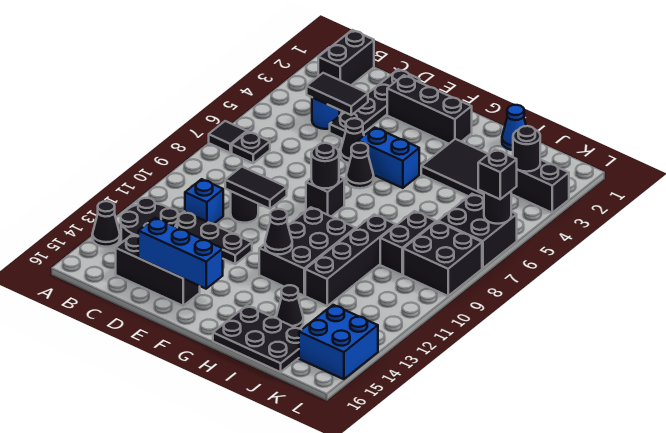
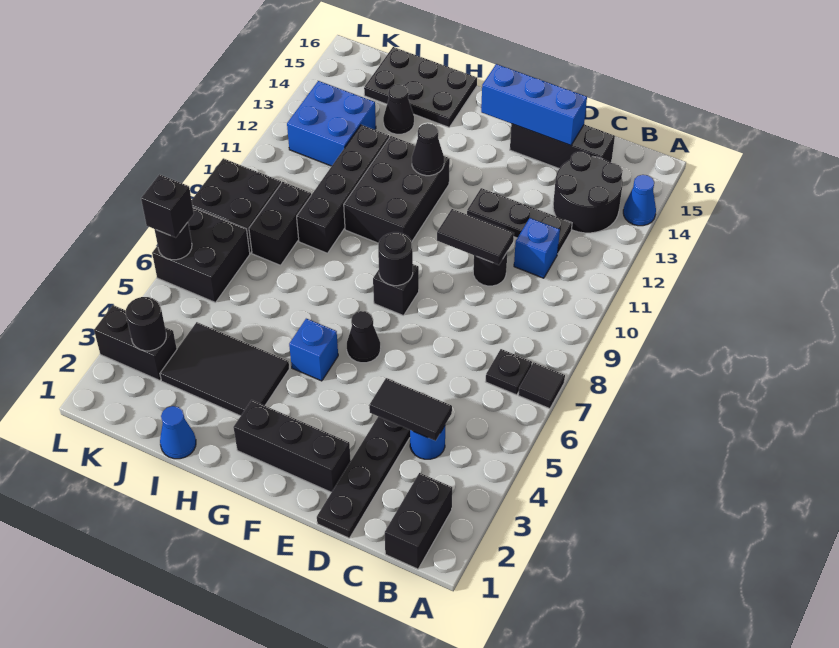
black cone A14 level 1 -> blue cone A14 level 1
black cone E5 level 1 -> none
blue brick F5:G5 level 1 -> blue brick G5 level 1
blue brick K14:L15 level 1 -> blue brick J12:K13 level 1

